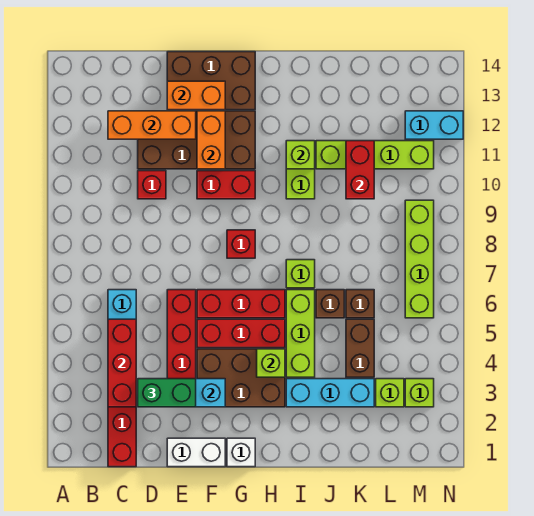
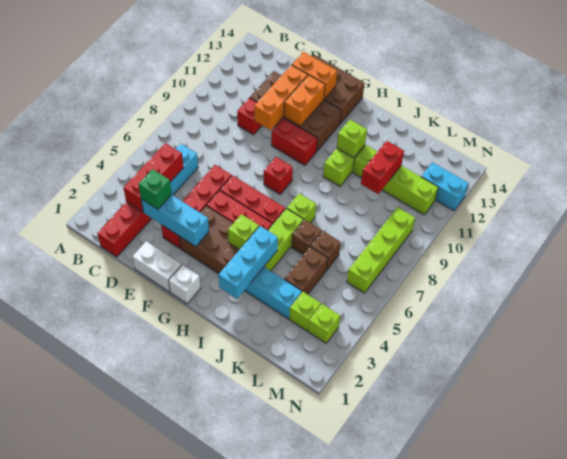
orange brick C12:E12 level 2 -> orange brick E10:E12 level 2
green brick D3:E3 level 3 -> green brick D3 level 3
none -> cyan brick I2:I4 level 2

